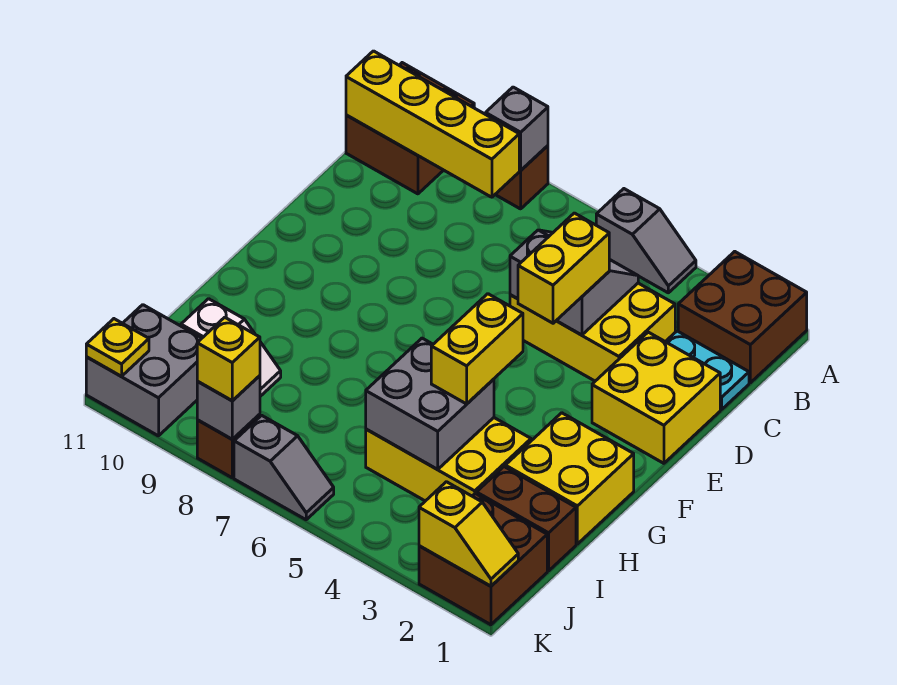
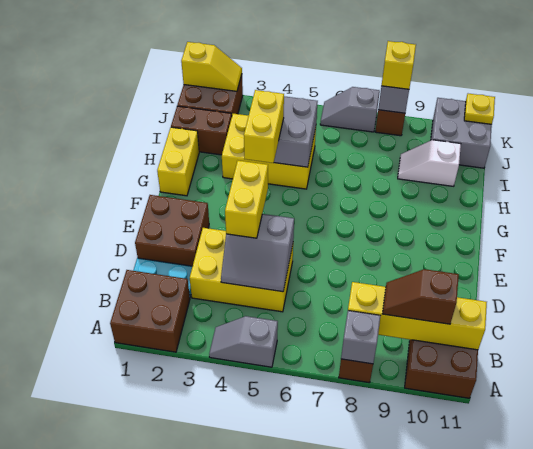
none -> brown slope B9:B10 level 3 top 10
yellow brick D1:E2 level 1 -> brown brick D1:E2 level 1
yellow brick G1:H2 level 1 -> yellow brick G1:H1 level 1
yellow slope K1:K2 level 2 top 2 -> yellow slope K1:K2 level 2 top 1

